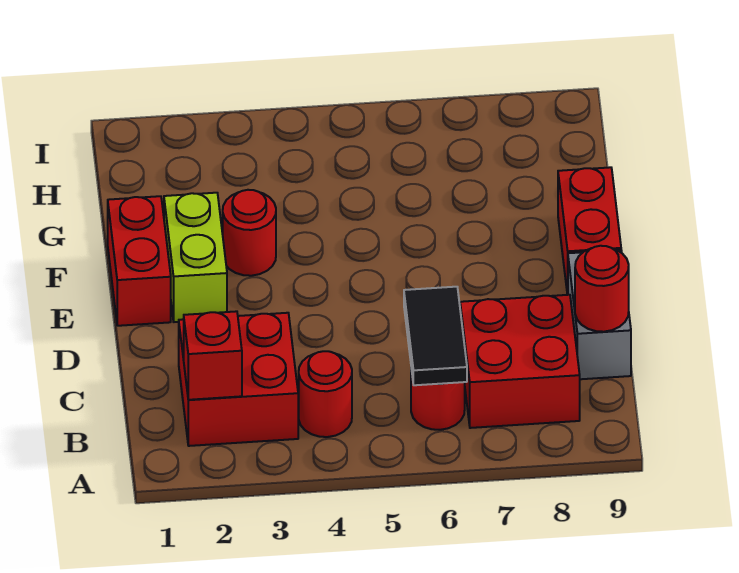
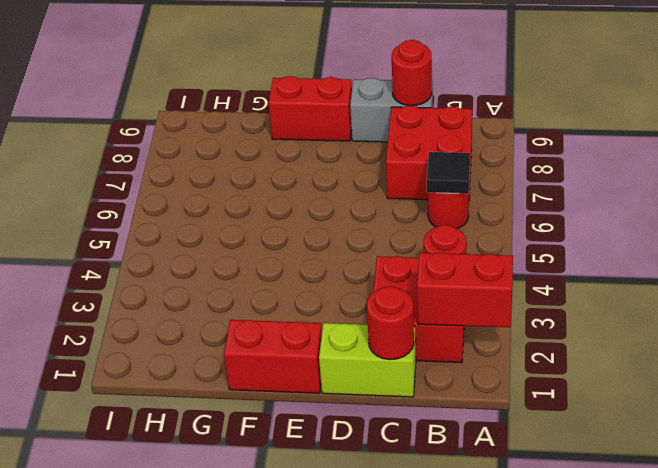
red brick B2 level 2 -> red brick A2:B2 level 2
black tile B6:C6 level 2 -> black tile B6 level 2
lime brick E2:F2 level 1 -> lime brick C1:D1 level 1
red round brick F3 level 1 -> red round brick C1 level 2

